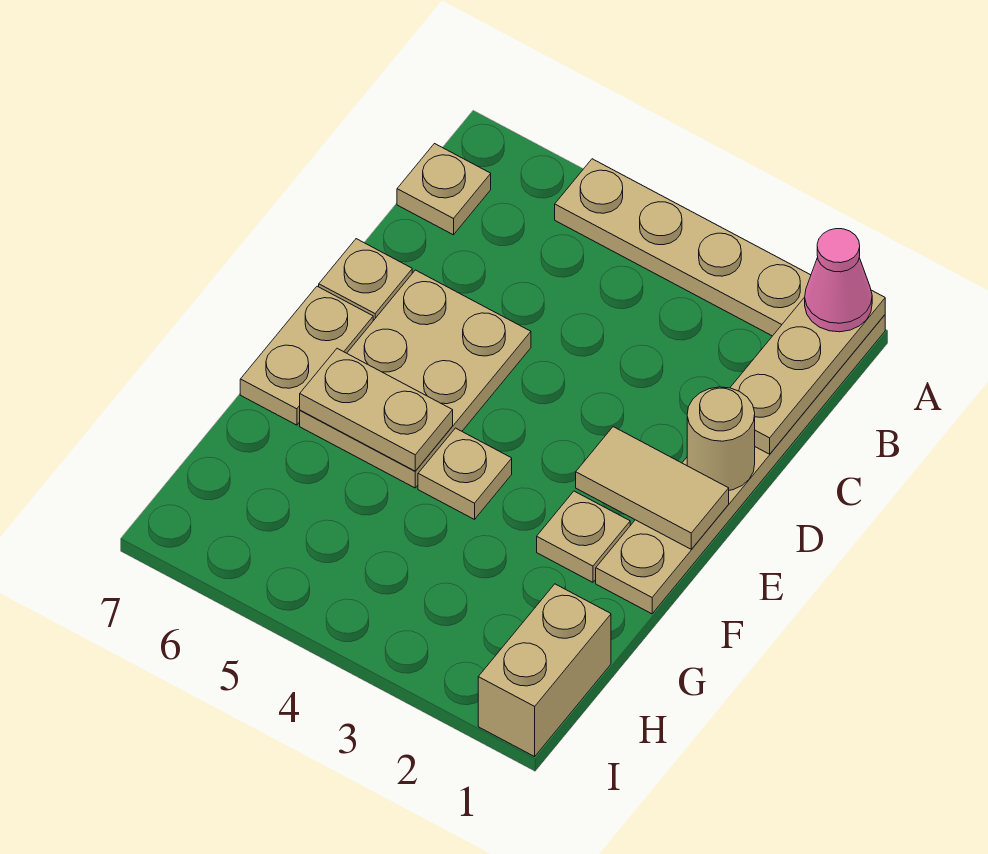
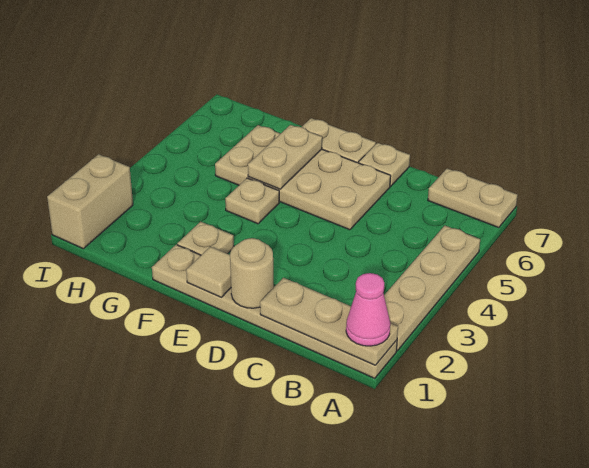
tan plate B7 level 1 -> tan plate A7:B7 level 1
tan plate D5:F6 level 1 -> tan plate D5:G6 level 1
tan tile E1:E2 level 2 -> tan tile E1 level 2
tan brick H1:I1 level 1 -> tan brick I1:I2 level 1

